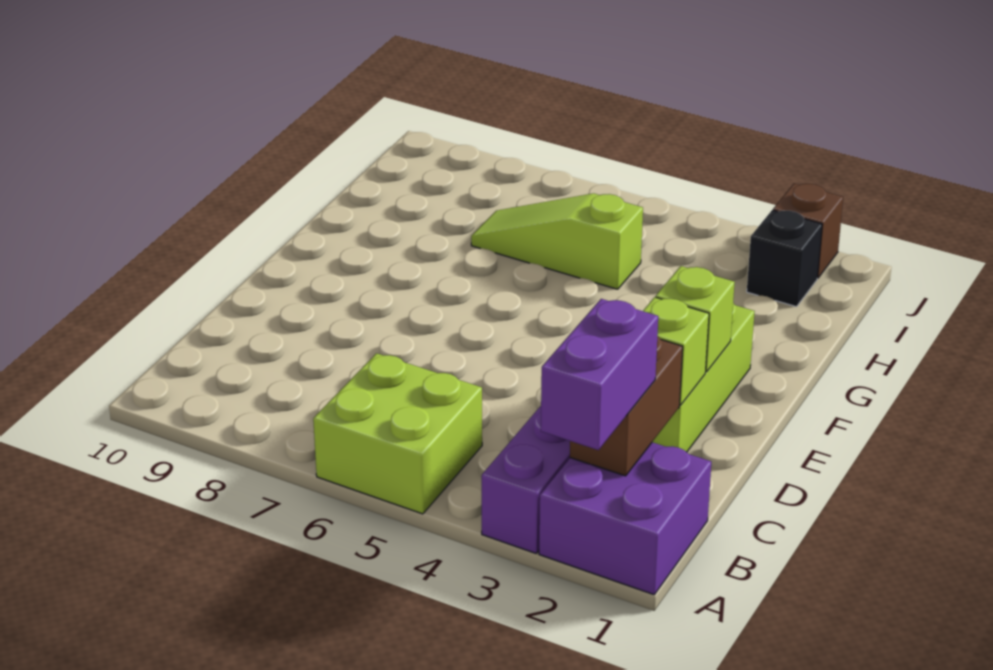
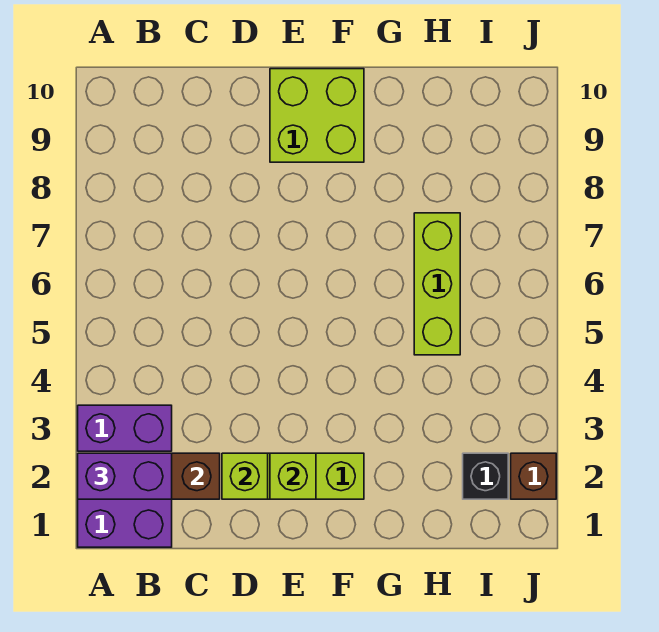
lime brick A5:B6 level 1 -> lime brick E9:F10 level 1
lime slope H5:H7 level 1 top 5 -> lime brick H5:H7 level 1

